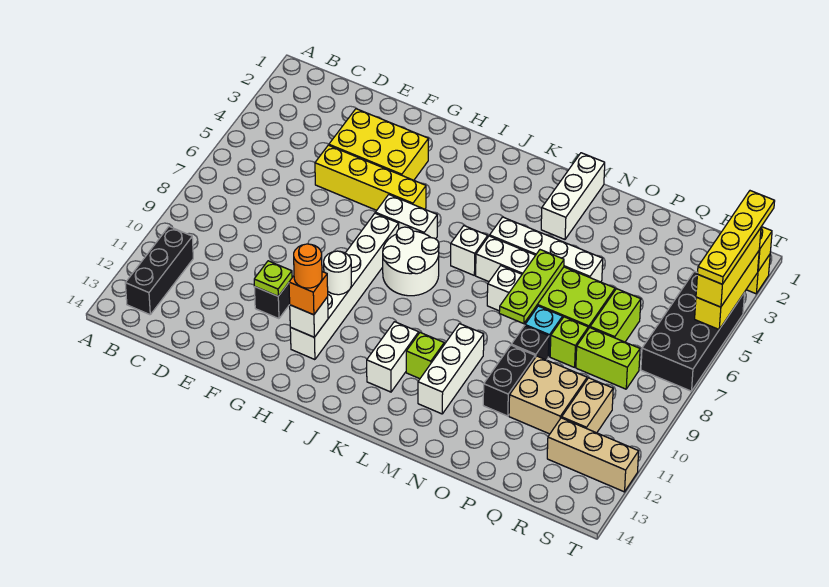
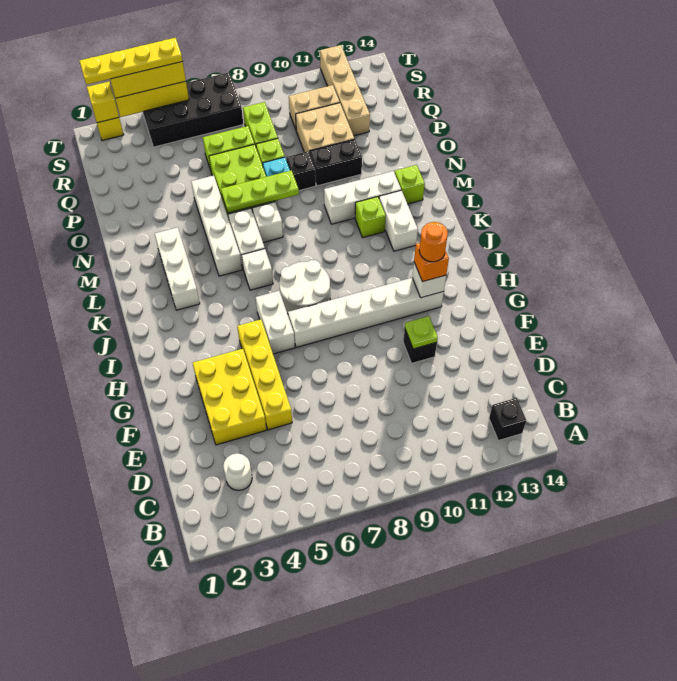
black brick B11:B13 level 1 -> black brick B13 level 1
white round brick H10 level 2 -> white round brick C3 level 1
white brick K11:K12 level 1 -> white brick K12:L12 level 1
white brick M1:M3 level 1 -> white brick K3:M3 level 1
none -> lime brick M13 level 1
tan brick R12:T12 level 1 -> tan brick Q12:T12 level 1

